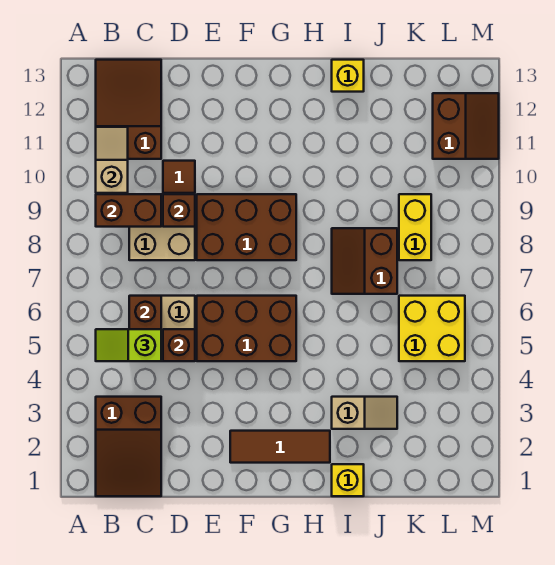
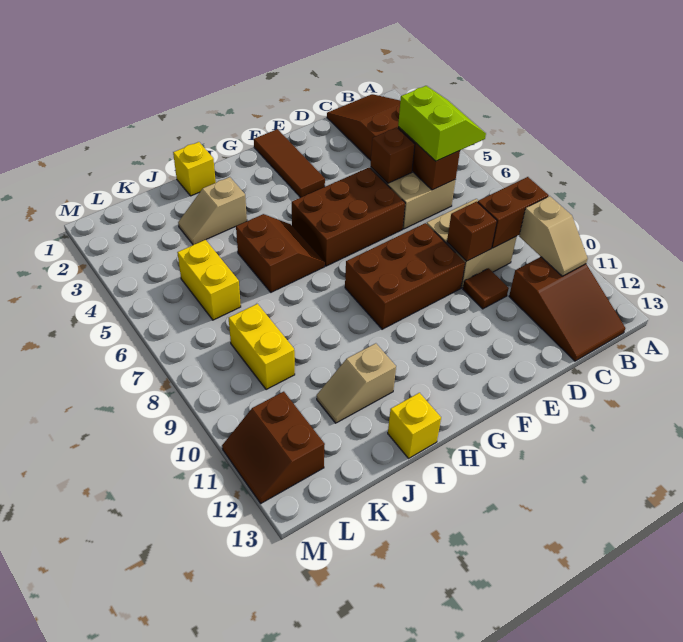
lime slope B5:C5 level 3 top C -> lime slope B5:C6 level 3 top C
brown tile F2:H2 level 1 -> brown tile F1:F3 level 1
brown slope I7:J8 level 1 top J -> brown slope H5:I6 level 1 top I
none -> tan slope I11:J11 level 1 top I
yellow brick K5:L6 level 1 -> yellow brick K5:K6 level 1

